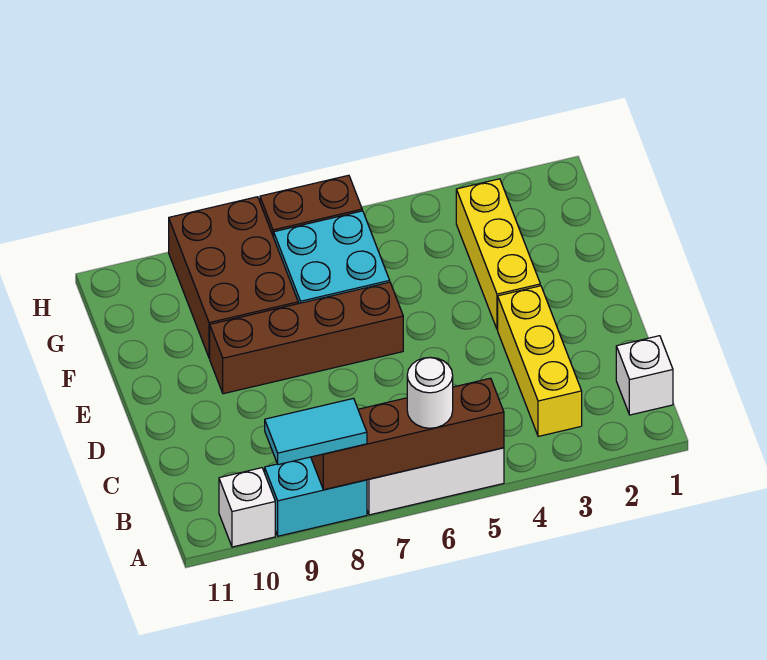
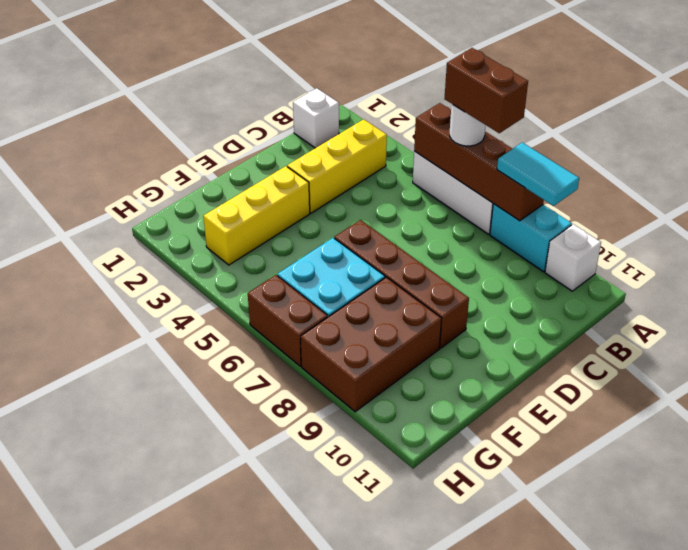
none -> brown brick A6:A7 level 4

